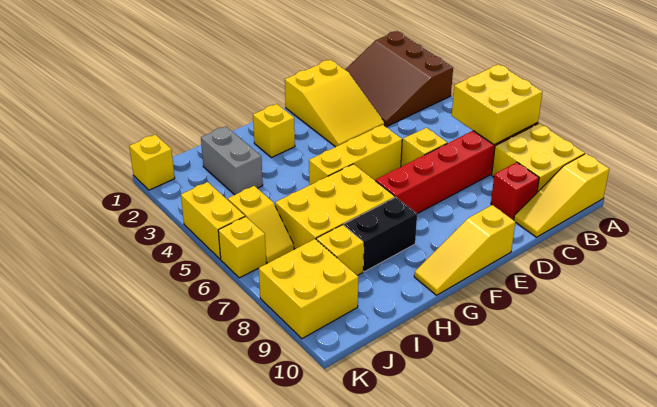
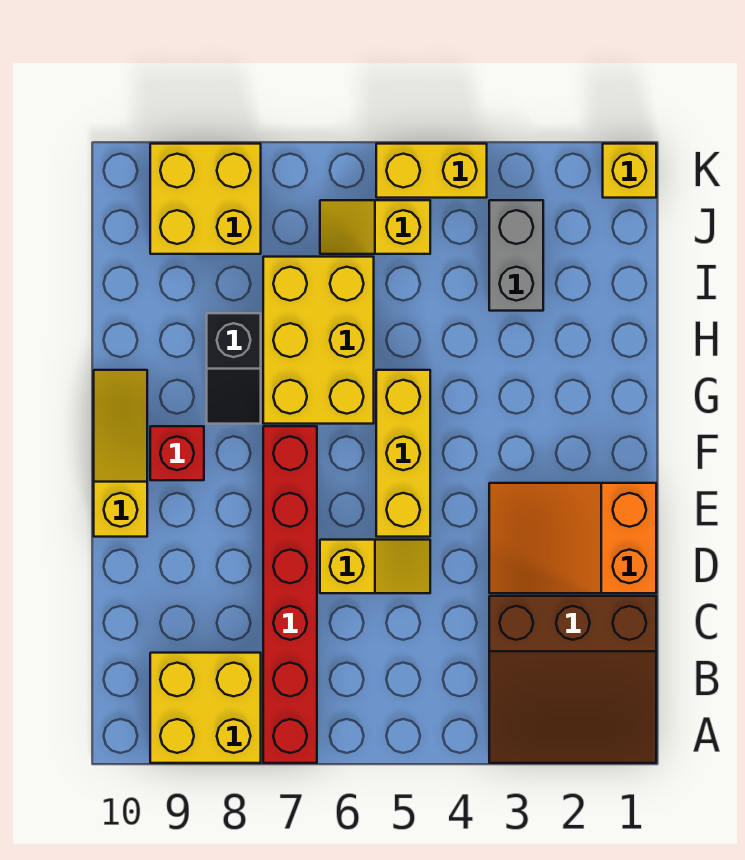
brown slope A1:C3 level 1 top A -> brown slope A1:C3 level 1 top C
yellow brick A6:B7 level 2 -> none
yellow slope A10:C10 level 1 top A -> none
red brick C9 level 1 -> red brick F9 level 1
yellow slope D1:E3 level 1 top 1 -> orange slope D1:E3 level 1 top 1
yellow brick G2 level 1 -> none
black brick G8:H8 level 1 -> black slope G8:H8 level 1 top H
grey brick I2:I3 level 1 -> grey brick I3:J3 level 1
yellow brick I8 level 1 -> none
yellow brick K6 level 1 -> none

